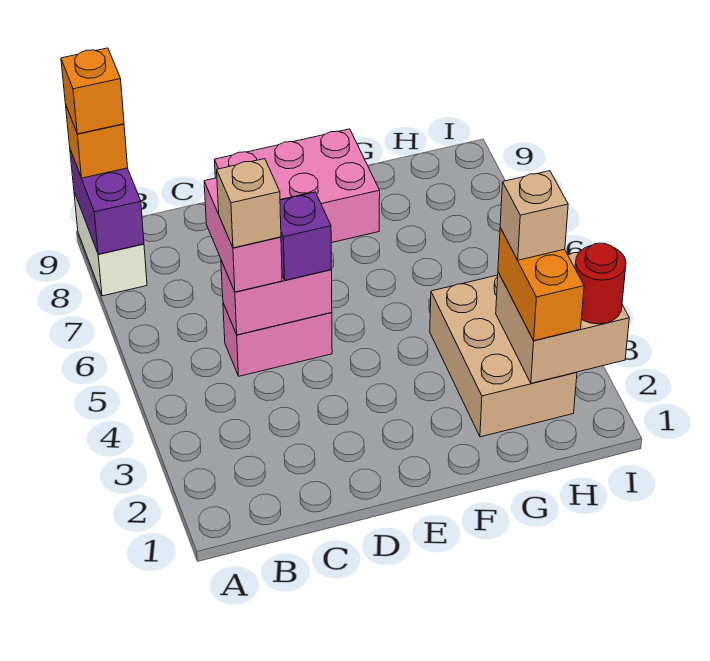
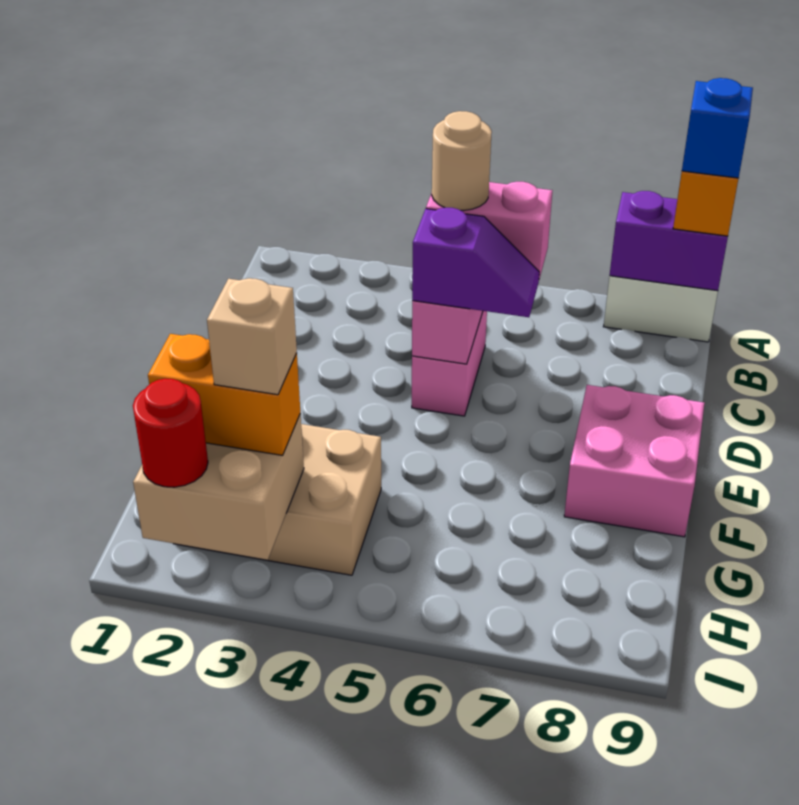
orange brick A9 level 4 -> blue brick A9 level 4
tan brick C5 level 4 -> tan round brick C5 level 4
pink brick D8:F9 level 1 -> pink brick E8:F9 level 1

